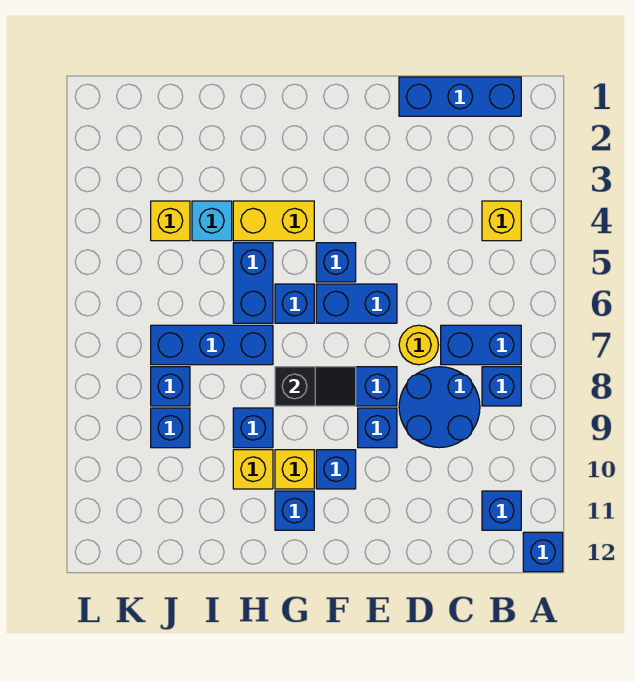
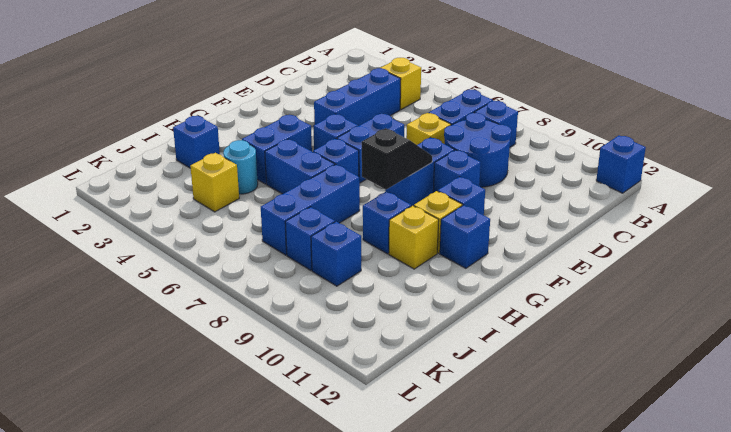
blue brick B1:D1 level 1 -> blue brick C4:E4 level 1
blue brick B11 level 1 -> blue brick I2 level 1
yellow round brick D7 level 1 -> yellow brick D7 level 1
yellow brick G4:H4 level 1 -> blue brick G4:H4 level 1
cyan brick I4 level 1 -> cyan round brick I4 level 1

